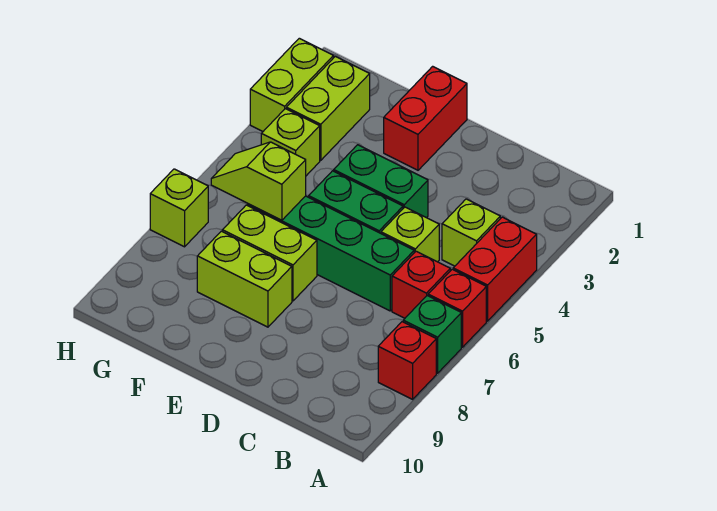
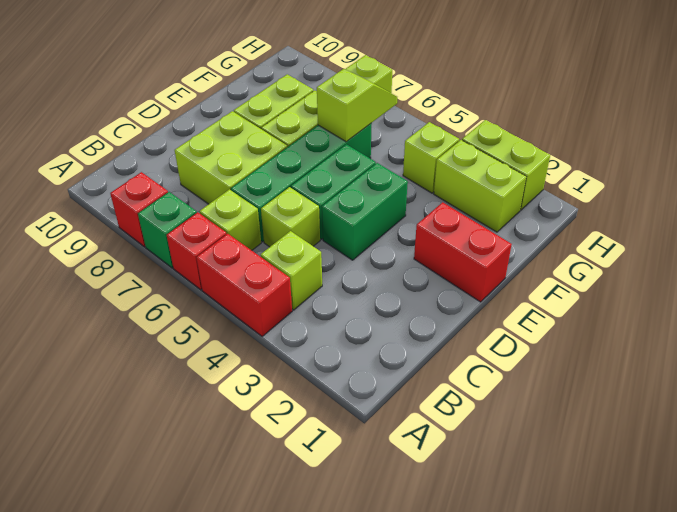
red brick B6 level 1 -> lime brick B6 level 1
none -> lime brick C7:D8 level 1

